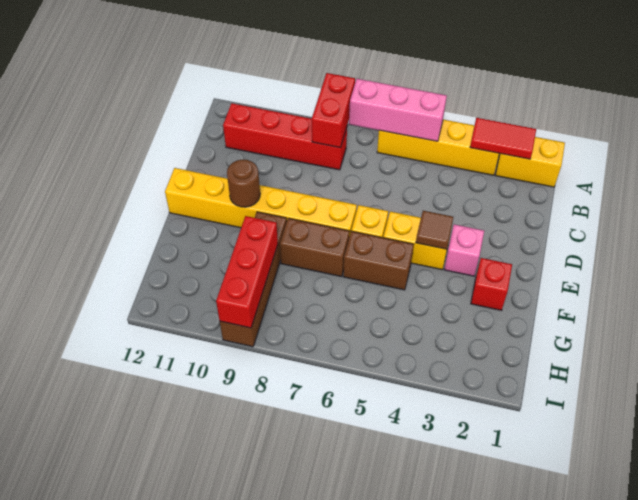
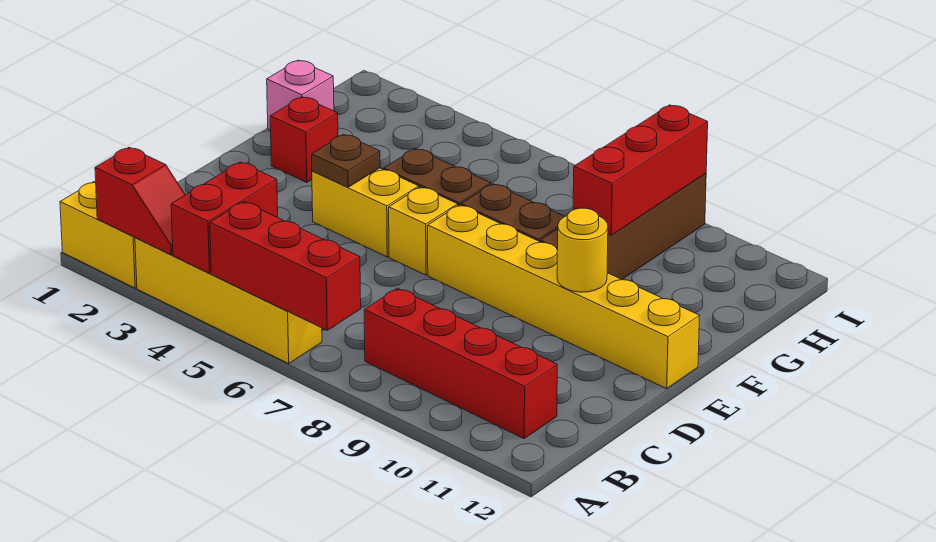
red tile A2:A3 level 2 -> red slope A2:A3 level 2 top 2
pink brick A5:A7 level 2 -> red brick A5:A7 level 2
red brick A8:B8 level 2 -> red brick A4:B4 level 2
pink brick E3 level 1 -> pink brick G1 level 1
brown tile E4 level 2 -> brown plate E4 level 2
brown round brick E10 level 2 -> yellow round brick E10 level 2

